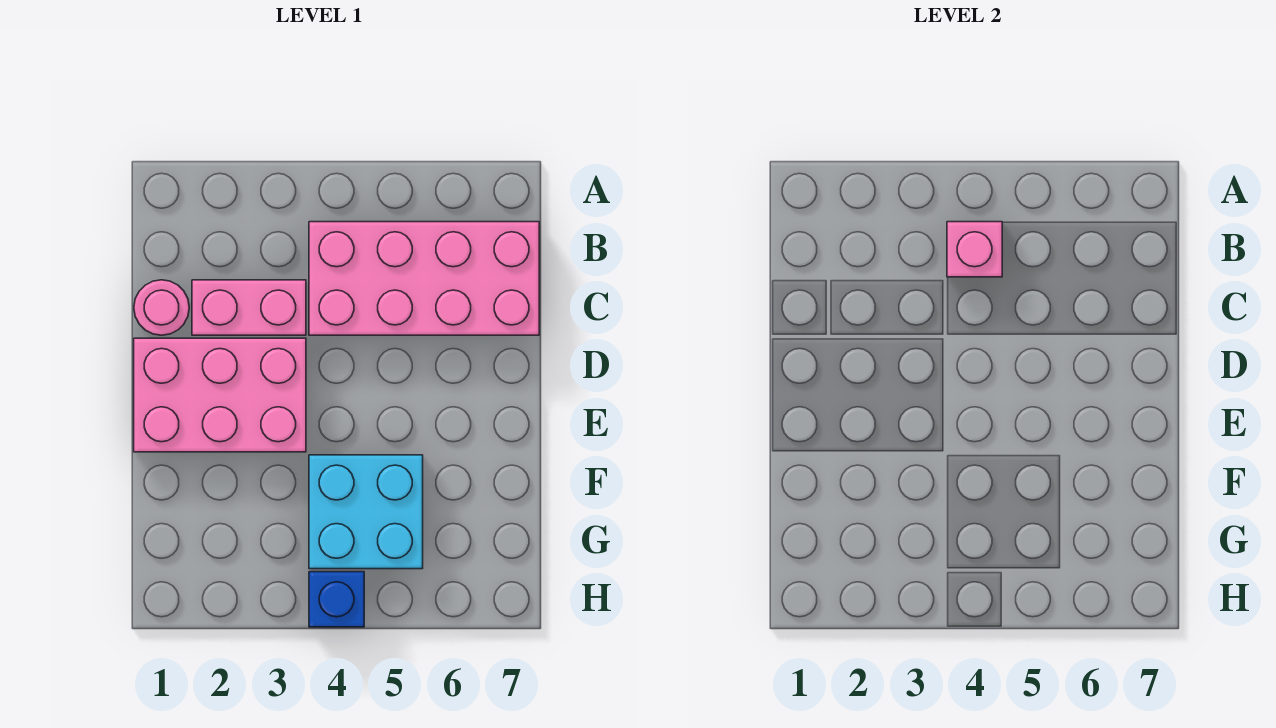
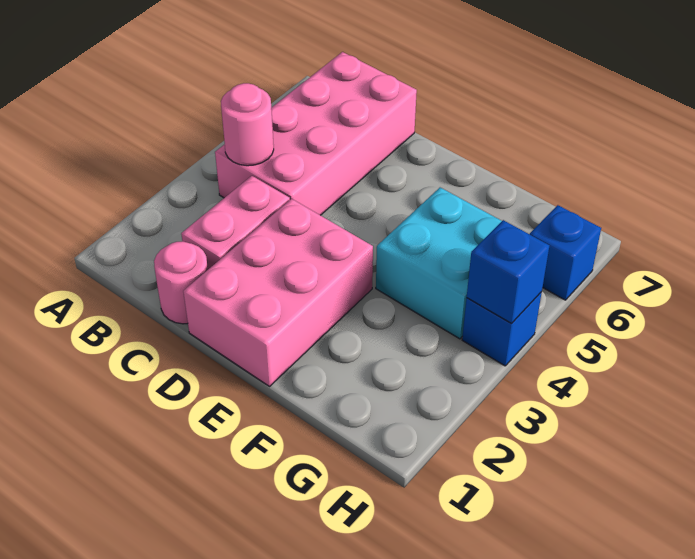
pink brick B4 level 2 -> pink round brick B4 level 2
none -> blue brick H4 level 2
none -> blue brick H6 level 1

